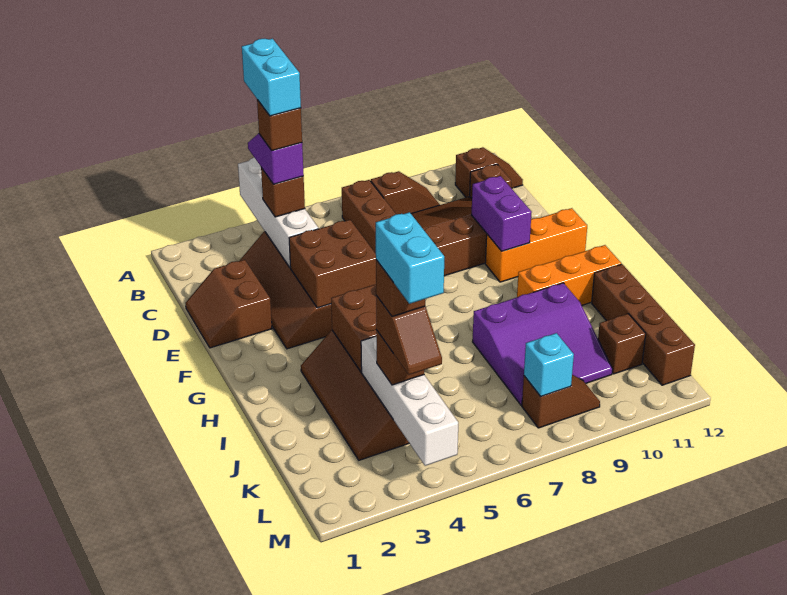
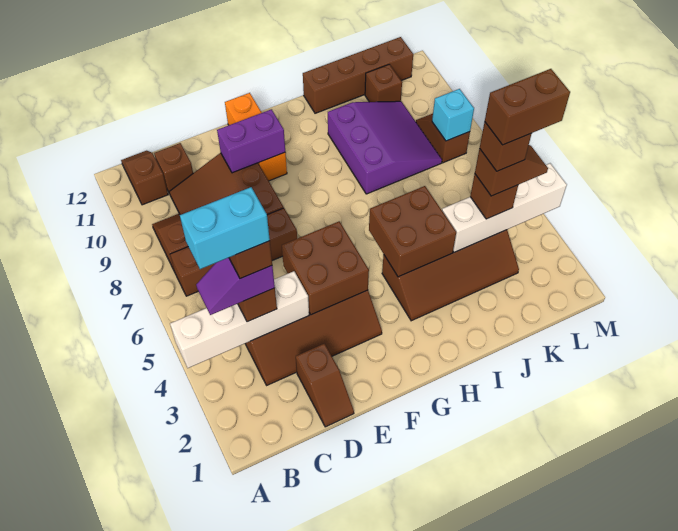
brown slope D1:E2 level 1 top 2 -> brown slope D1:D2 level 1 top 2
orange brick H10:H12 level 1 -> none
cyan brick K4:L4 level 6 -> brown brick K4:L4 level 6

